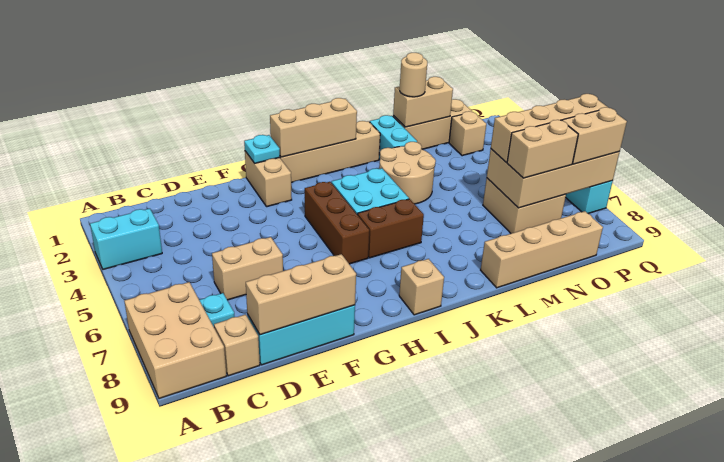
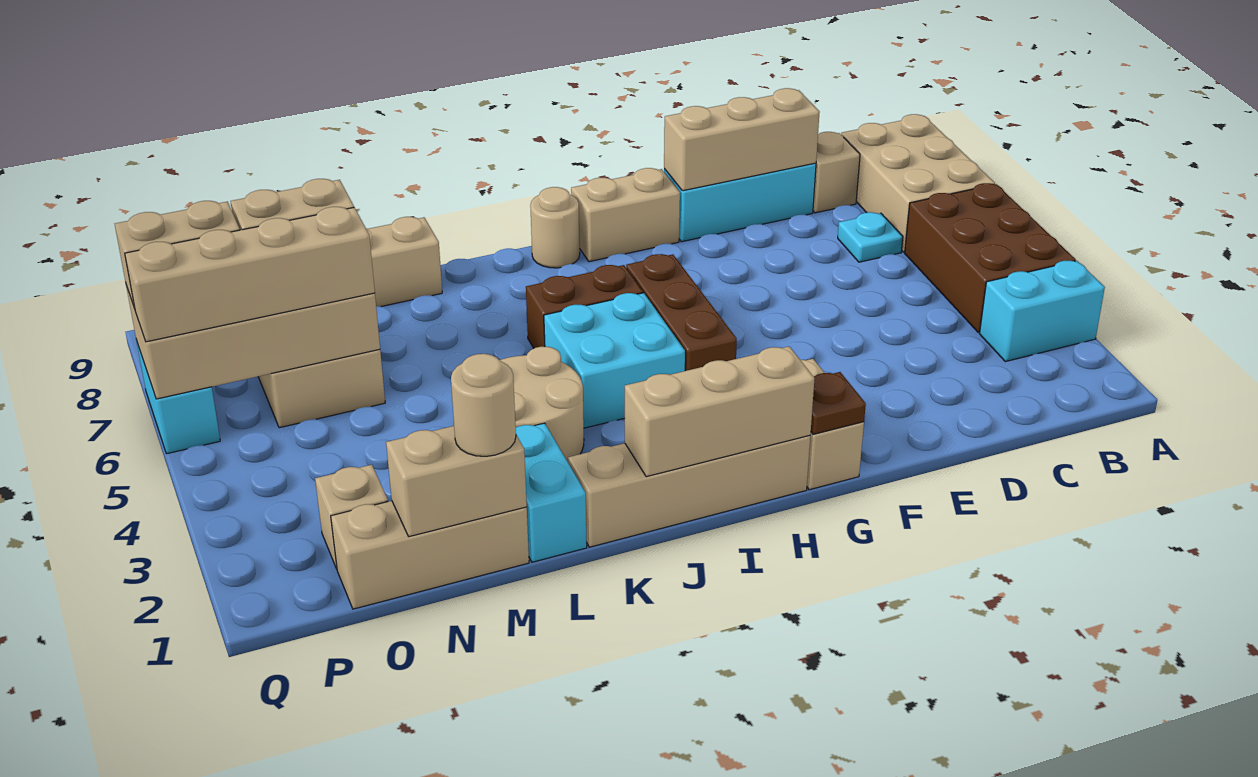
none -> brown brick A4:B6 level 1
tan brick D6:E6 level 1 -> tan brick G9:H9 level 1
cyan plate G1 level 2 -> brown plate G1 level 2
tan brick I9 level 1 -> tan round brick I9 level 1

